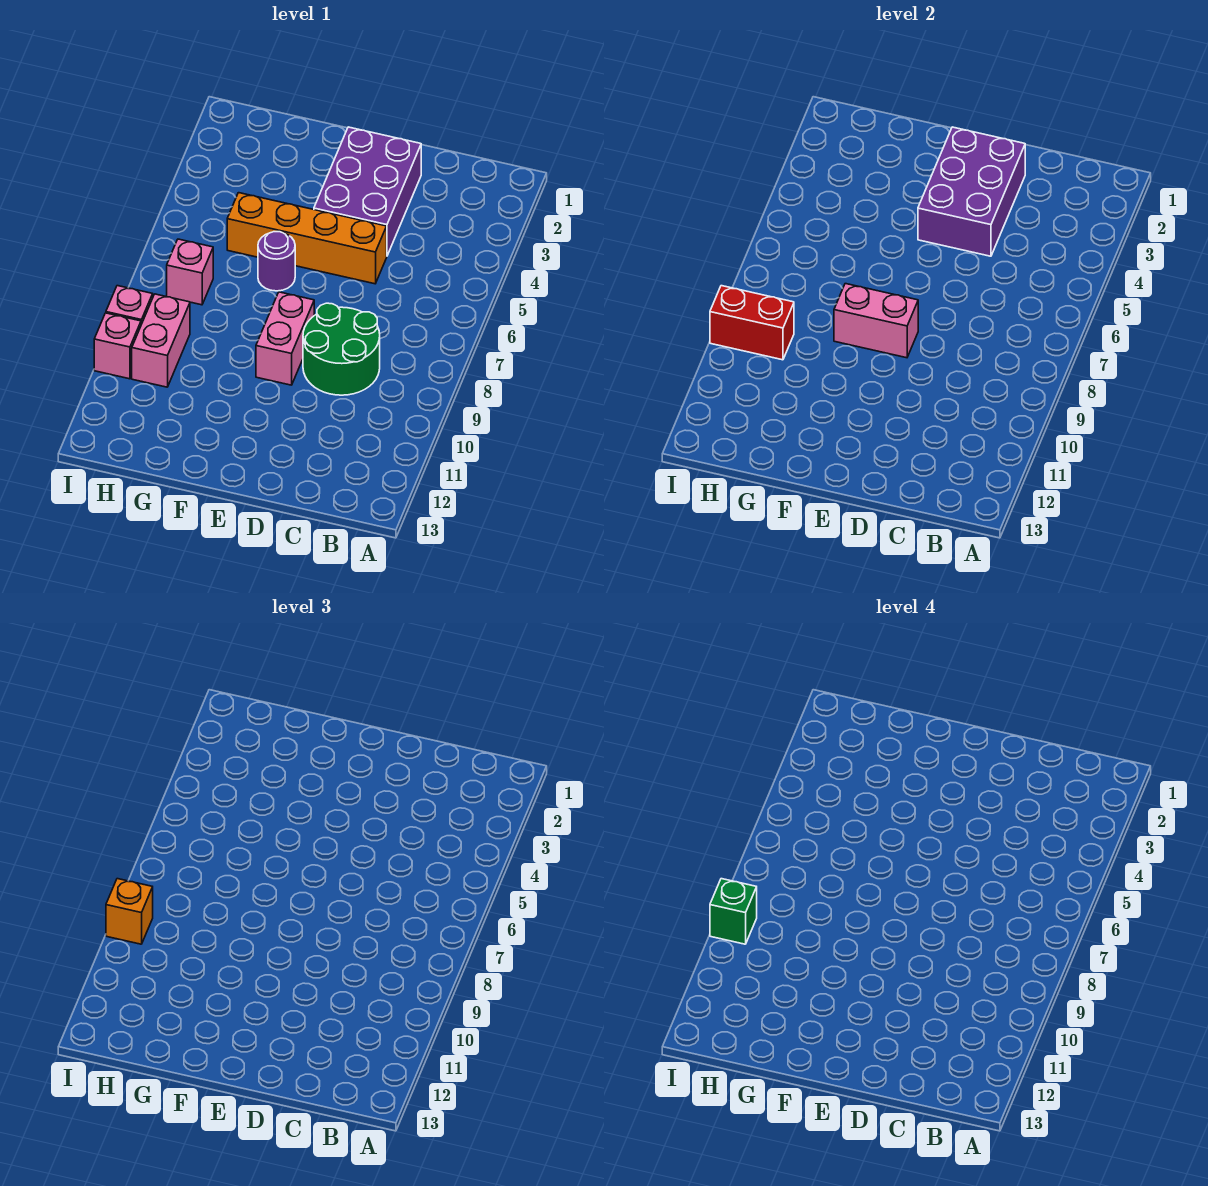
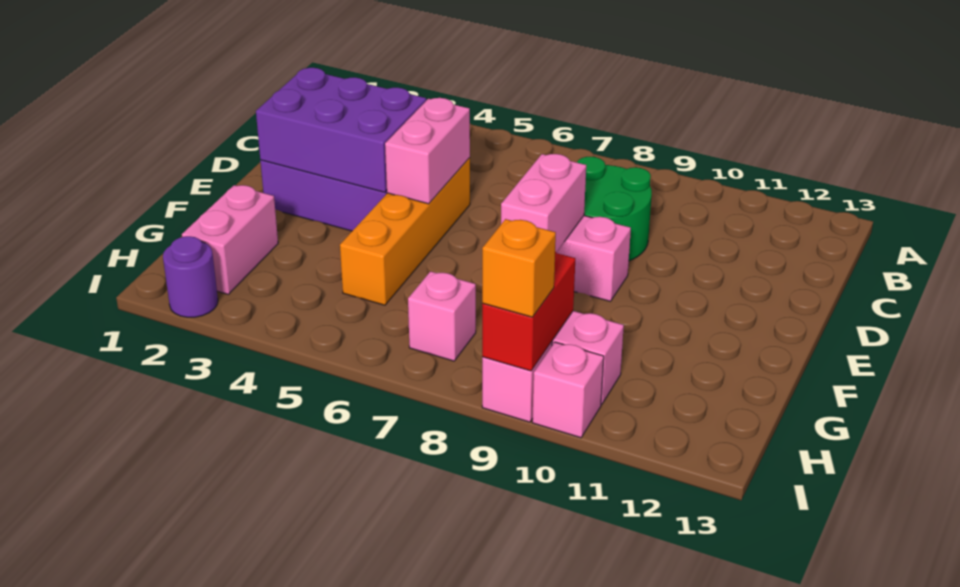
none -> pink brick D5:E5 level 2
purple round brick F6 level 1 -> purple round brick I2 level 1
none -> pink brick G2:H2 level 1
green brick I9 level 4 -> none

